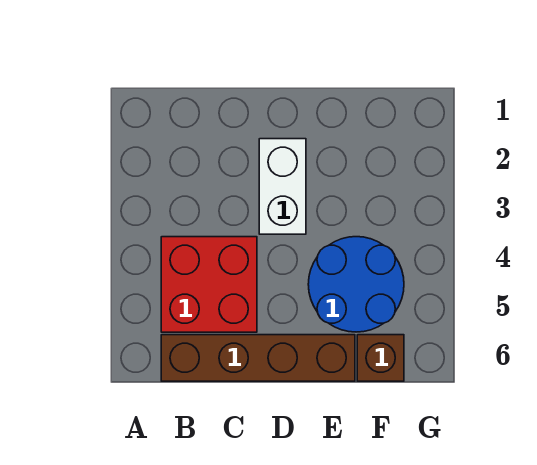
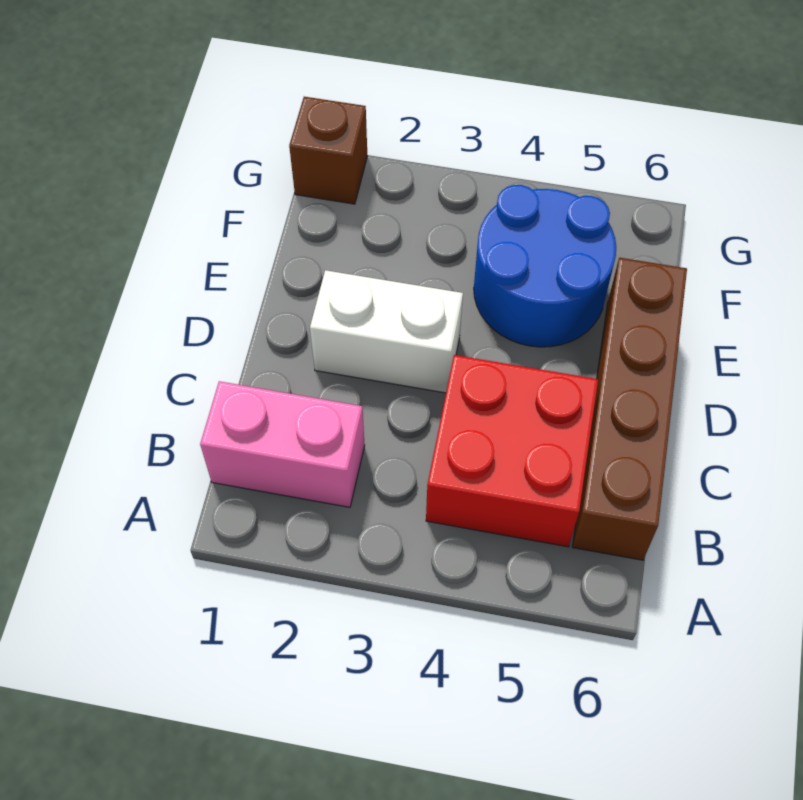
none -> pink brick B1:B2 level 1
brown brick F6 level 1 -> brown brick G1 level 1

